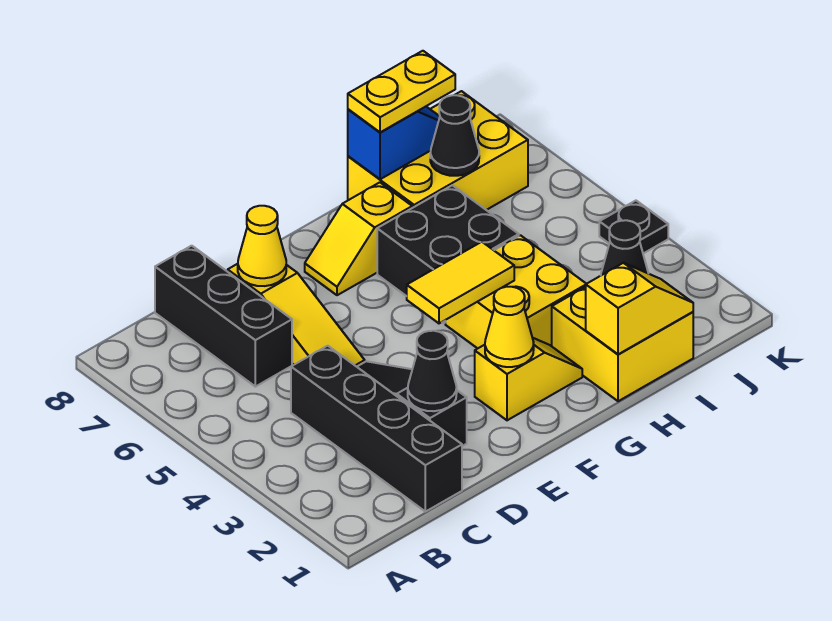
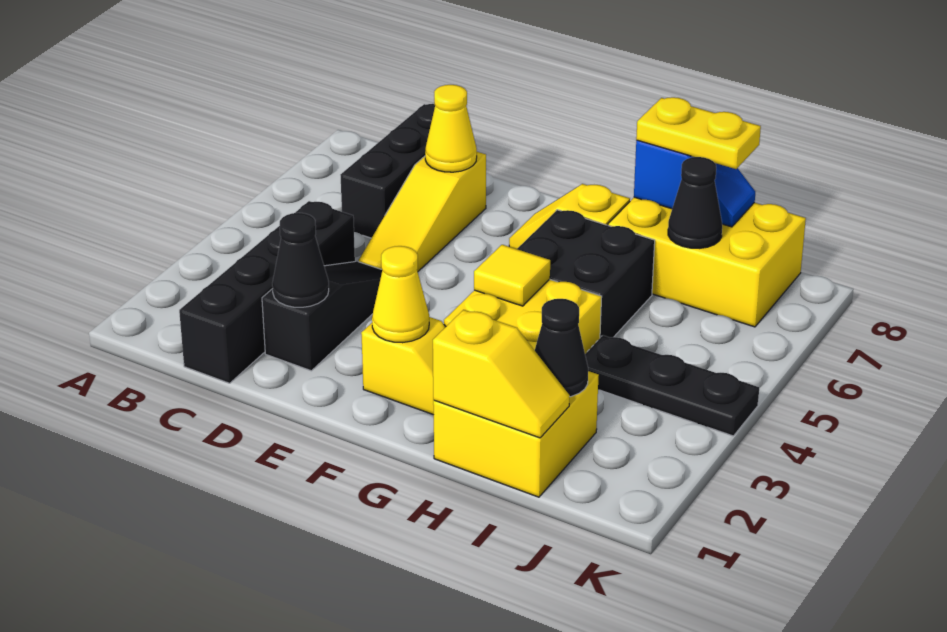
yellow tile F4:G4 level 2 -> yellow tile G4 level 2
black plate K4 level 1 -> black plate I4:K4 level 1

